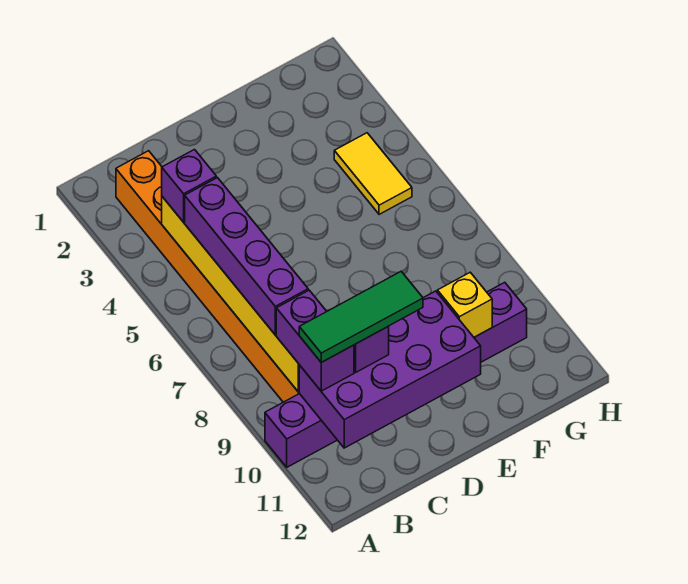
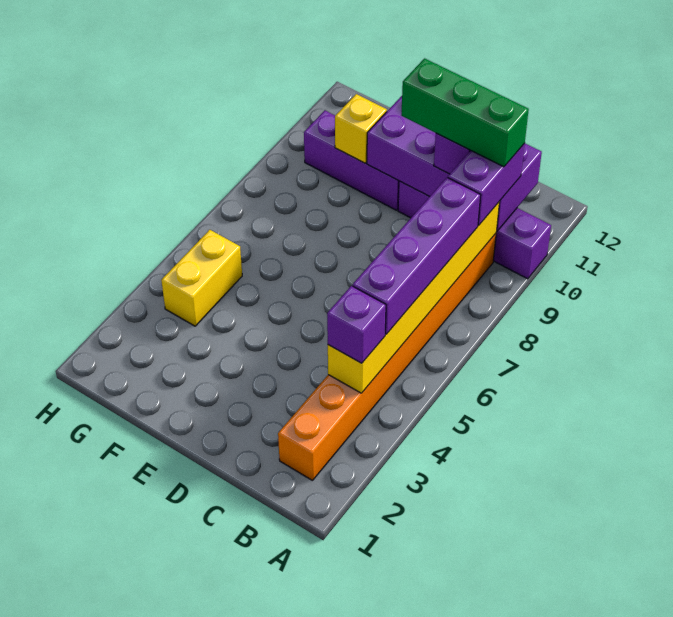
green tile B10:D10 level 4 -> green brick B10:D10 level 4
yellow tile G4:G5 level 1 -> yellow brick G4:G5 level 1

